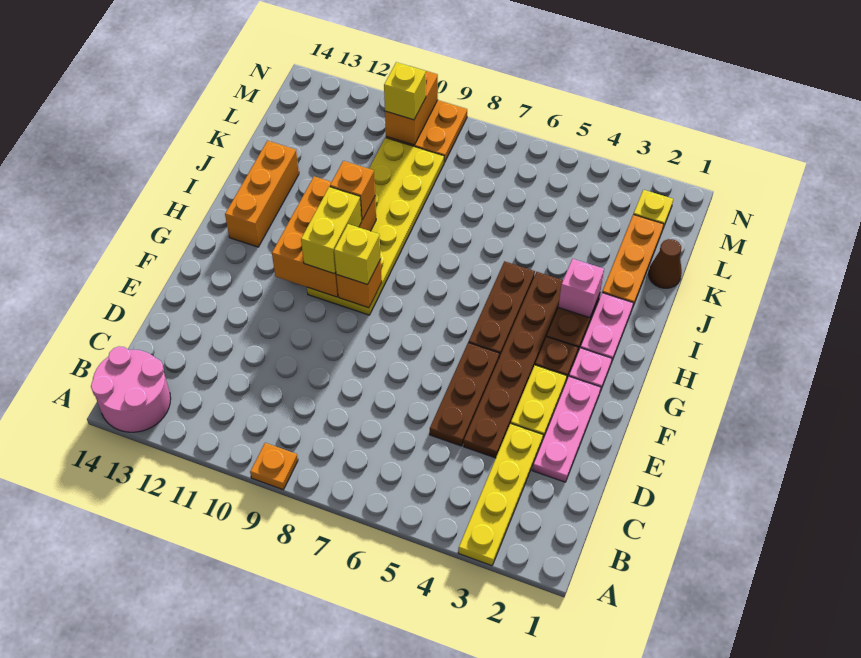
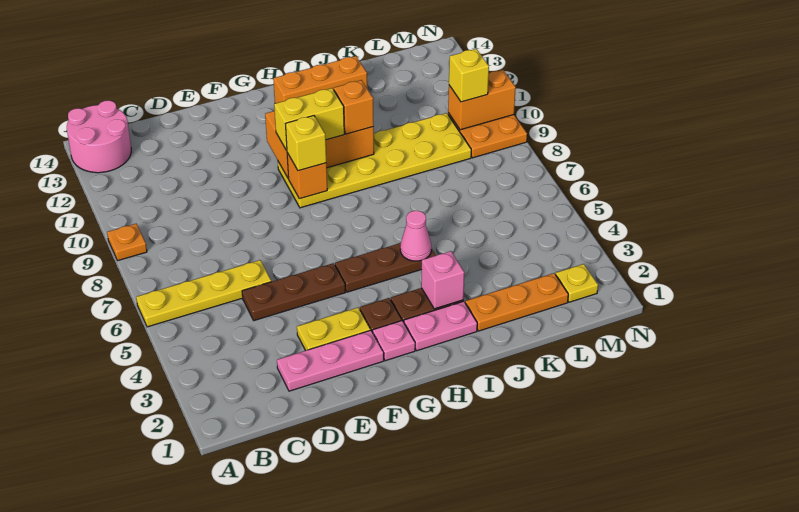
yellow plate A3:D3 level 1 -> yellow plate A6:D6 level 1
brown plate D4:I4 level 1 -> none
none -> pink cone I5 level 2
brown cone K1 level 1 -> none

